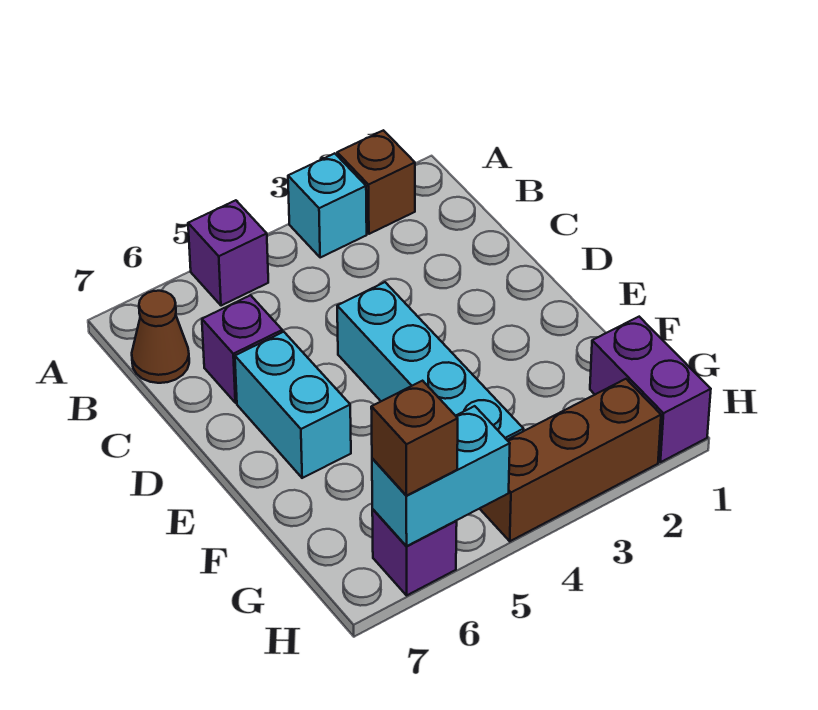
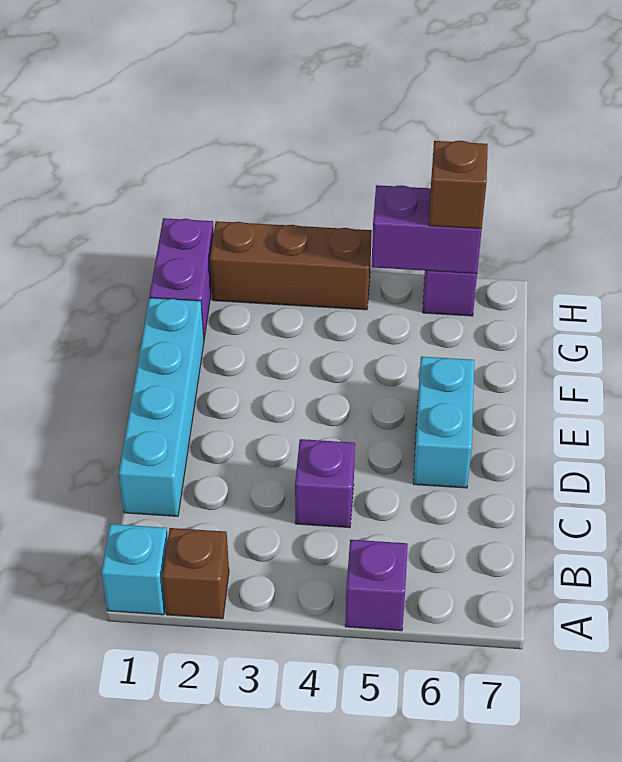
cyan brick A3 level 1 -> cyan brick A1 level 1
brown cone B7 level 1 -> none
purple brick C6 level 1 -> purple brick C4 level 1
cyan brick D4:G4 level 1 -> cyan brick C1:F1 level 1
cyan brick H5:H6 level 2 -> purple brick H5:H6 level 2

